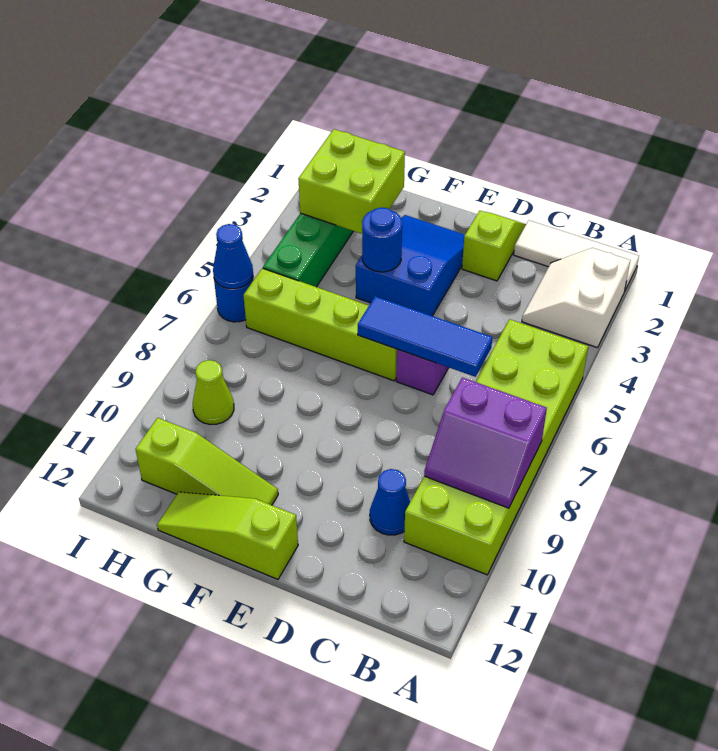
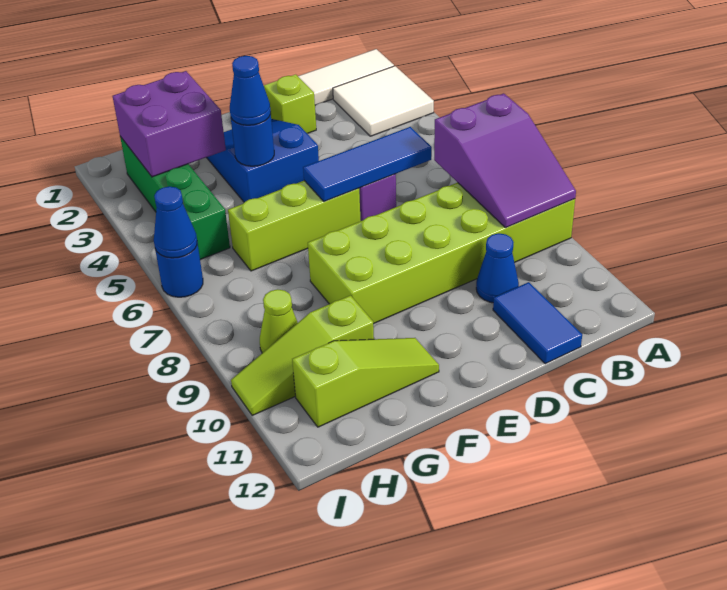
white slope A2:B3 level 1 top A -> white tile A2:B3 level 1
lime brick A5:B10 level 1 -> lime brick A8:F9 level 1
purple slope A8:B9 level 2 top 8 -> purple slope A7:B9 level 2 top 7
none -> blue tile C11:C12 level 1
lime brick E6:H6 level 1 -> lime brick E6:G6 level 1
lime slope E12:G12 level 1 top E -> lime slope G10:I10 level 1 top G
none -> blue cone F4 level 3
lime brick G2:H3 level 2 -> purple brick G2:H3 level 2

